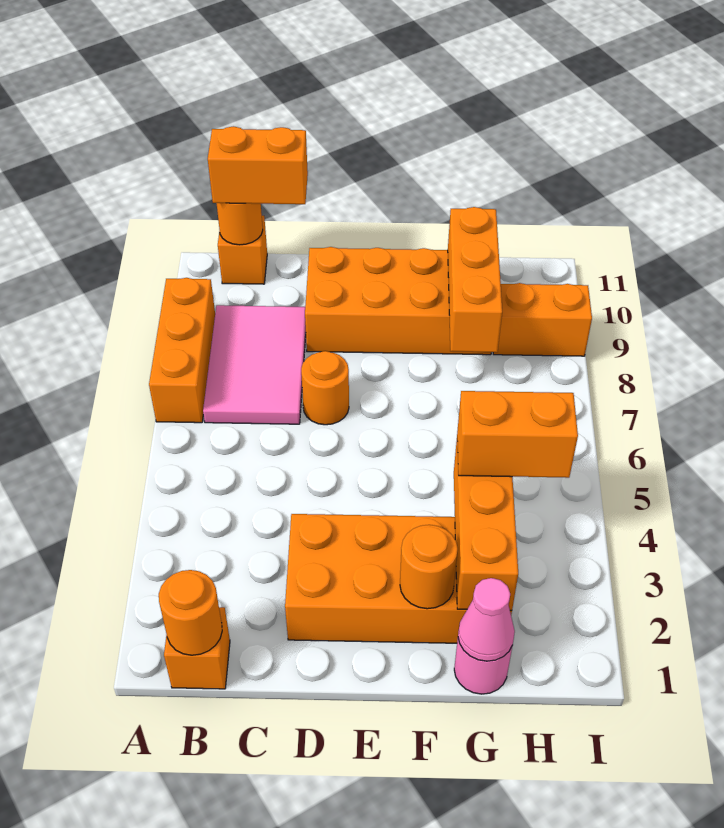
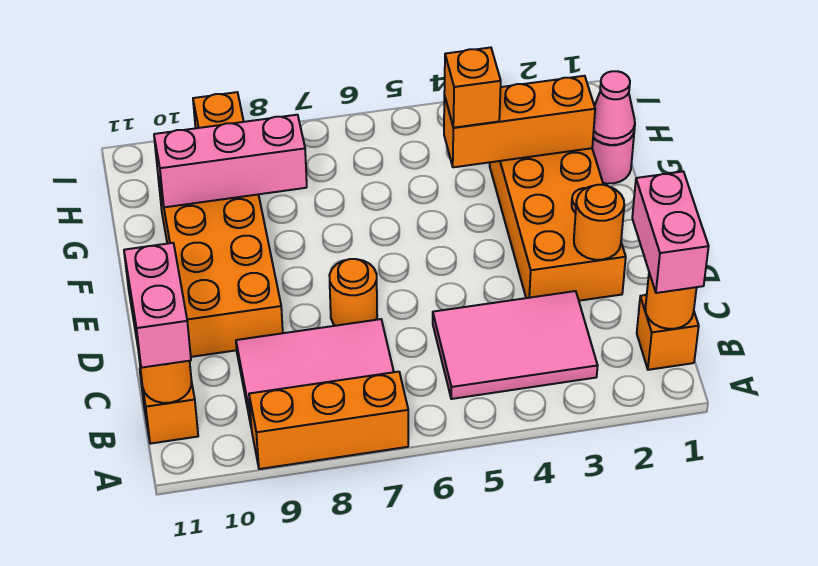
none -> pink brick B1:C1 level 3
none -> pink tile B3:C5 level 1
orange brick B11:C11 level 3 -> pink brick B11:C11 level 3
orange round brick F2 level 2 -> orange round brick D2 level 2
orange brick G4:H4 level 3 -> orange brick G4 level 3
orange brick G8:G10 level 2 -> pink brick G8:G10 level 2

